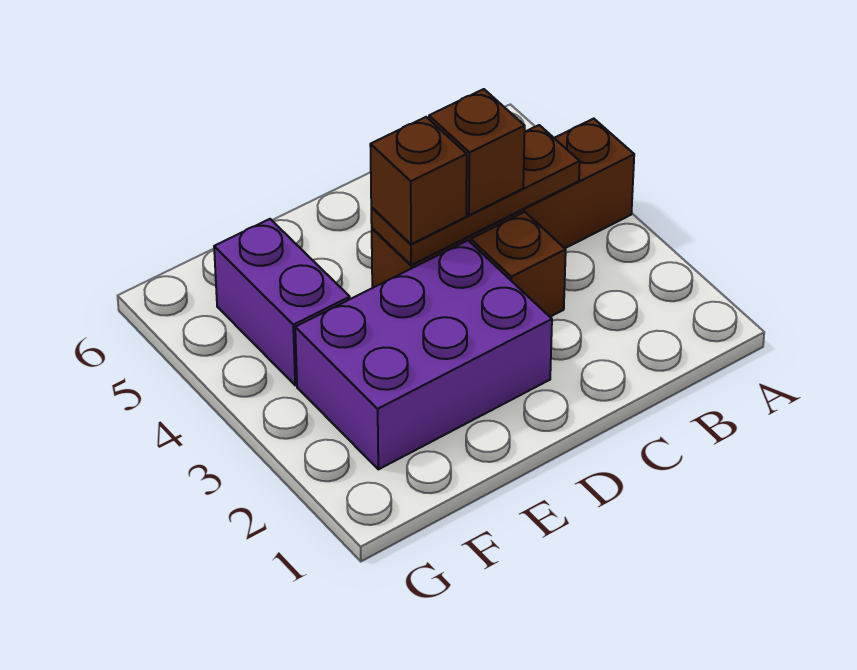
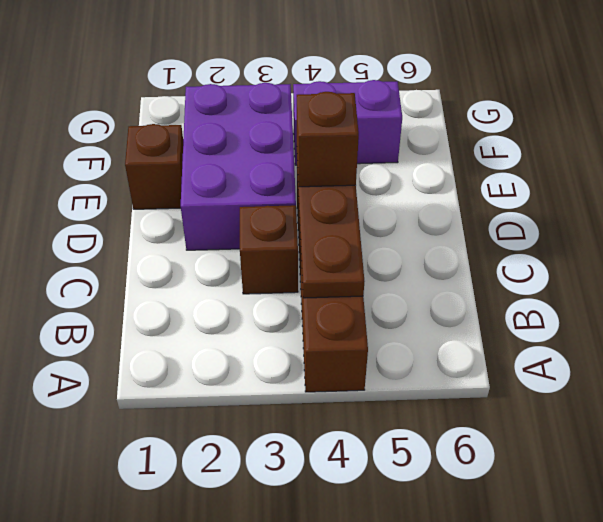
brown brick C4 level 3 -> brown brick E1 level 1

